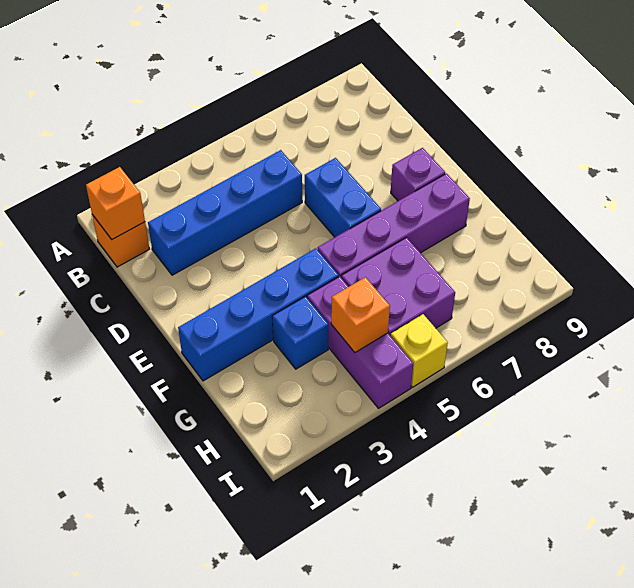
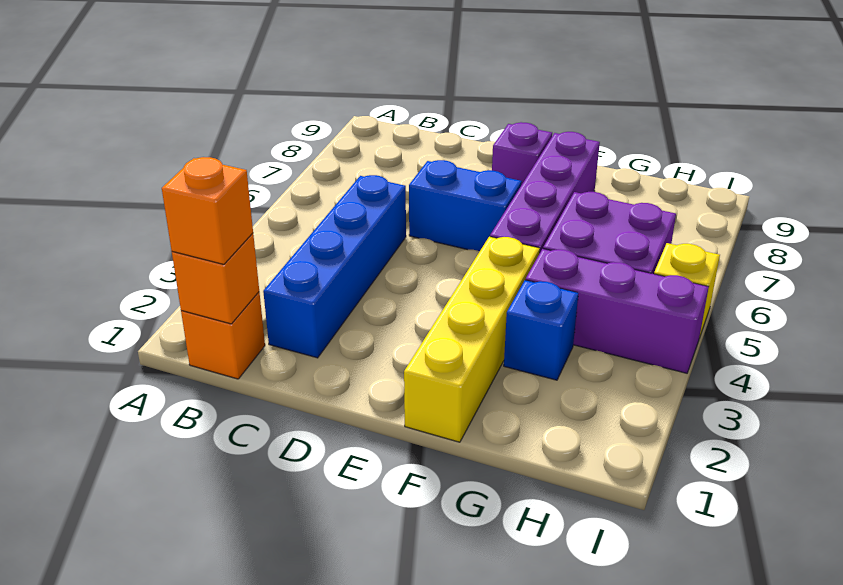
blue brick F1:F4 level 1 -> yellow brick F1:F4 level 1
orange brick H4 level 2 -> orange brick B1 level 3

